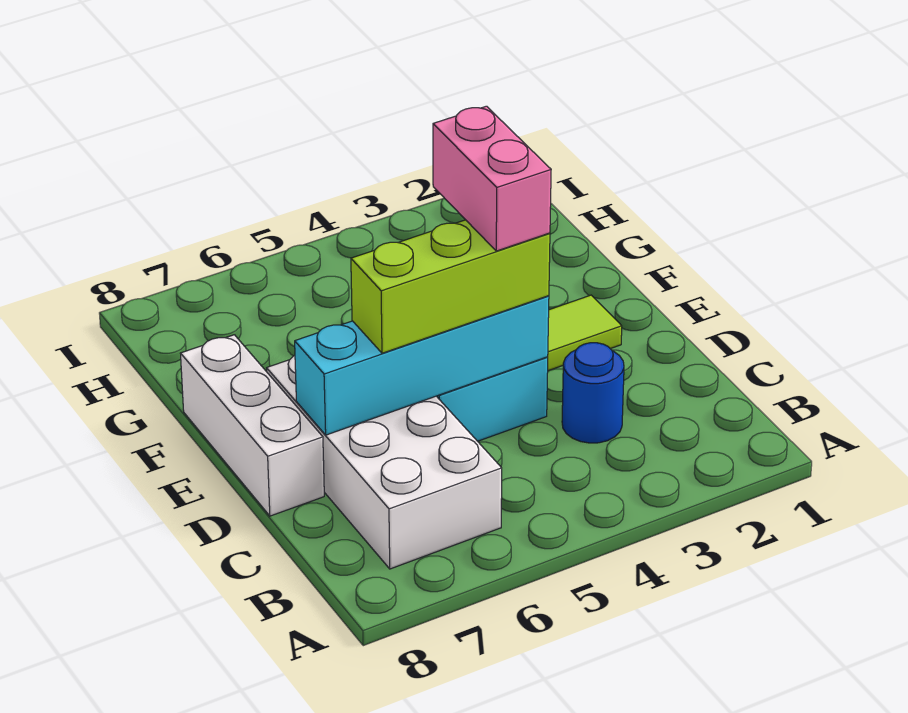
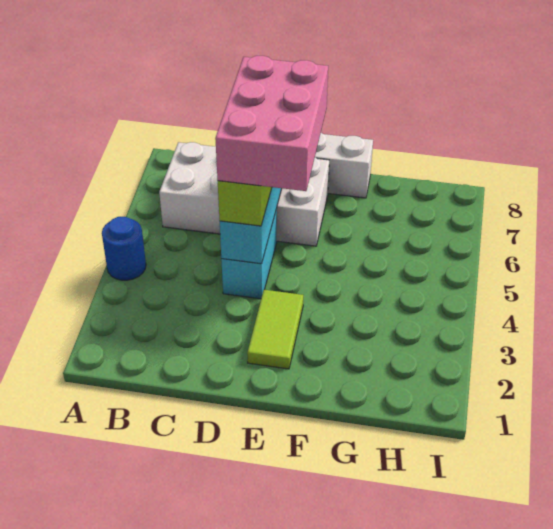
blue round brick C3 level 1 -> blue round brick A4 level 1
pink brick D4:E4 level 4 -> pink brick D4:E6 level 4

